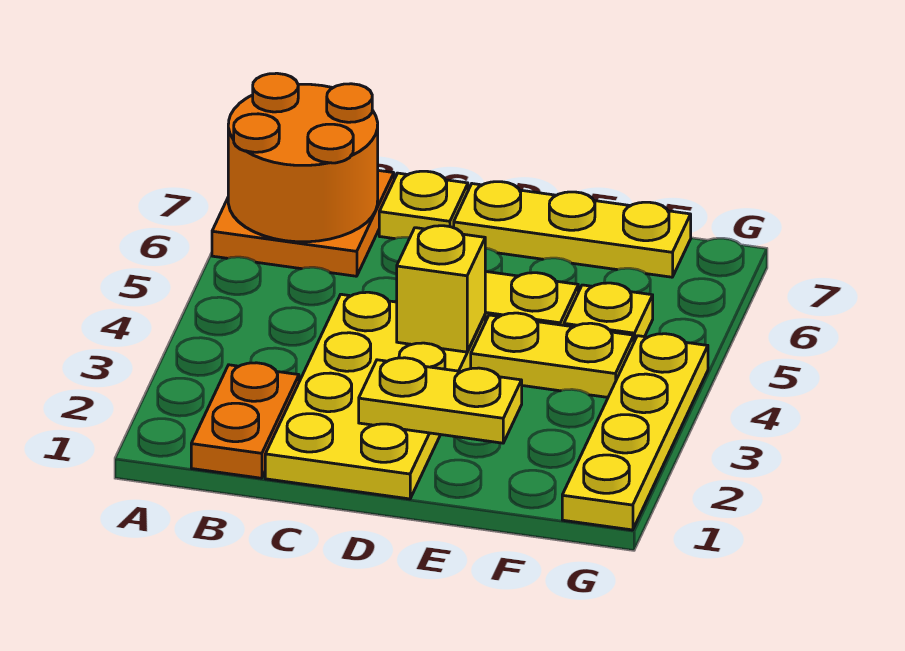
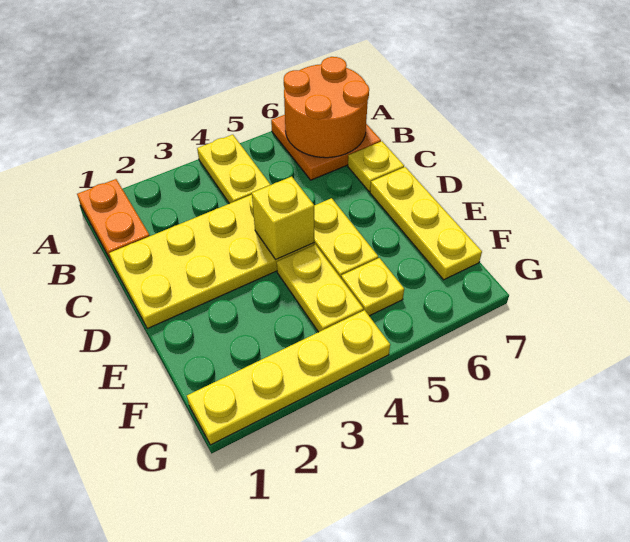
orange plate B1:B2 level 1 -> orange plate A1:B1 level 1
yellow plate D2:E2 level 2 -> yellow plate A4:B4 level 1

